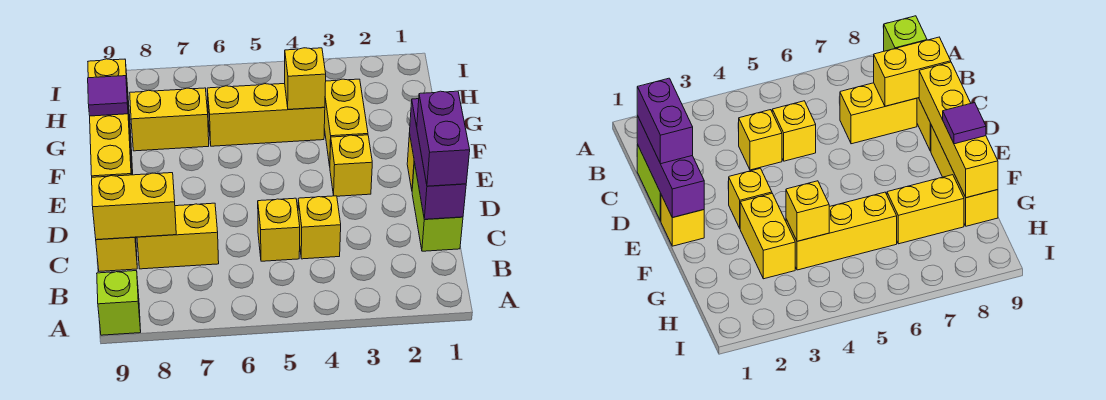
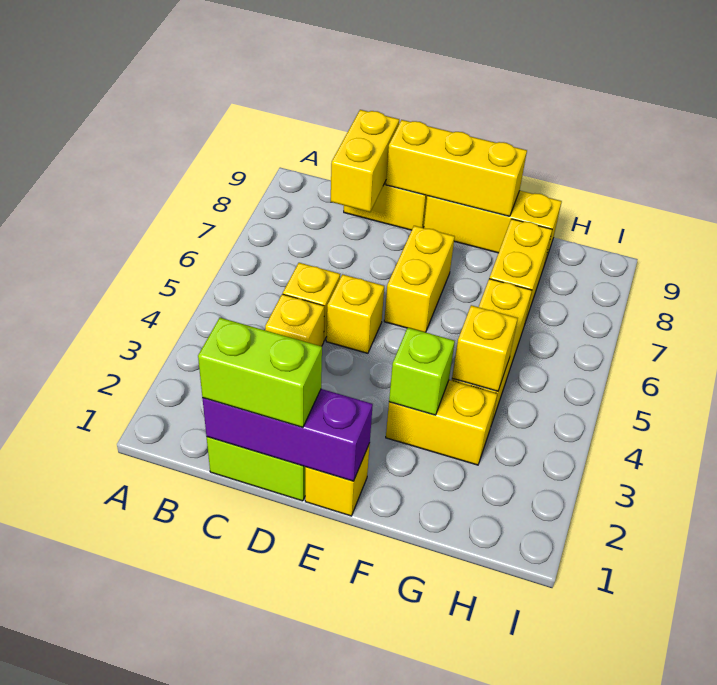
lime brick A9 level 1 -> lime brick F3 level 2
purple brick C1:D1 level 3 -> lime brick C1:D1 level 3
yellow brick C7:C8 level 1 -> yellow brick E6:E7 level 1
yellow brick D9:G9 level 2 -> yellow brick D9:F9 level 2
yellow brick E3 level 1 -> yellow brick D5 level 1
purple tile F9 level 3 -> none

